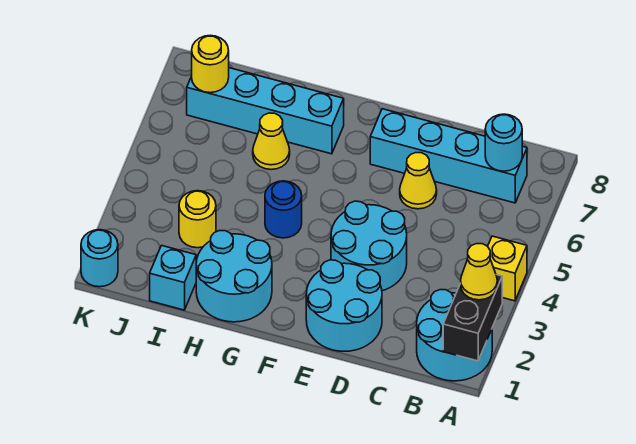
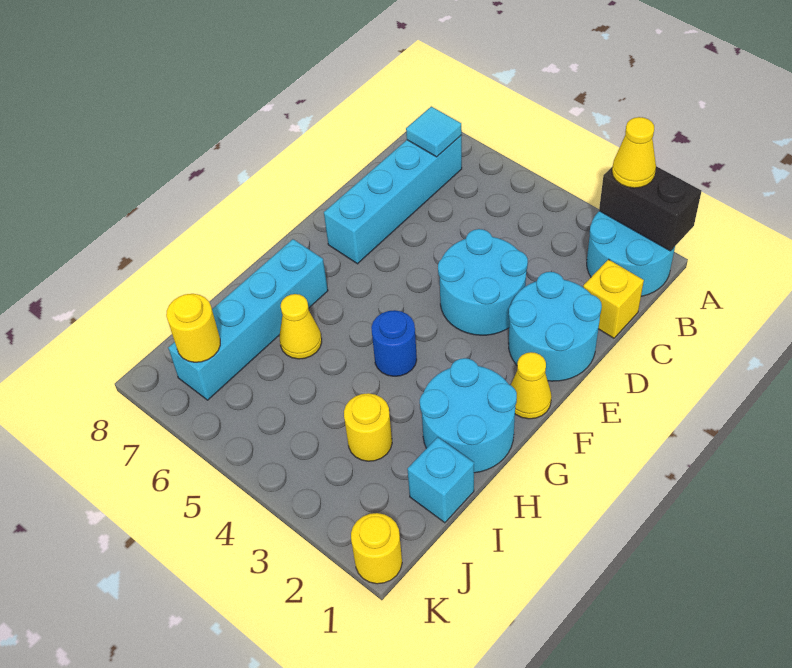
yellow brick A4 level 1 -> yellow brick C1 level 1
cyan round brick B7 level 2 -> cyan tile B7 level 2
yellow cone D6 level 1 -> yellow cone F1 level 1
cyan round brick K1 level 1 -> yellow round brick K1 level 1

